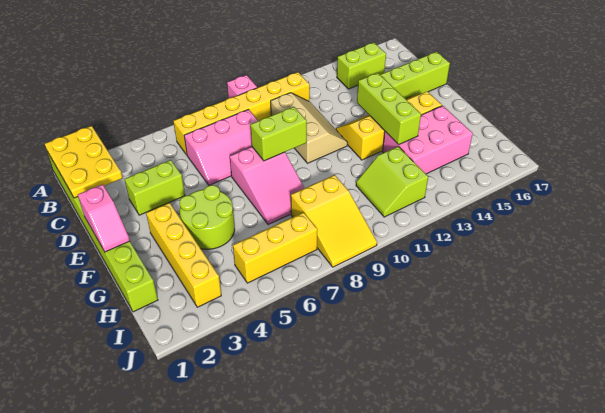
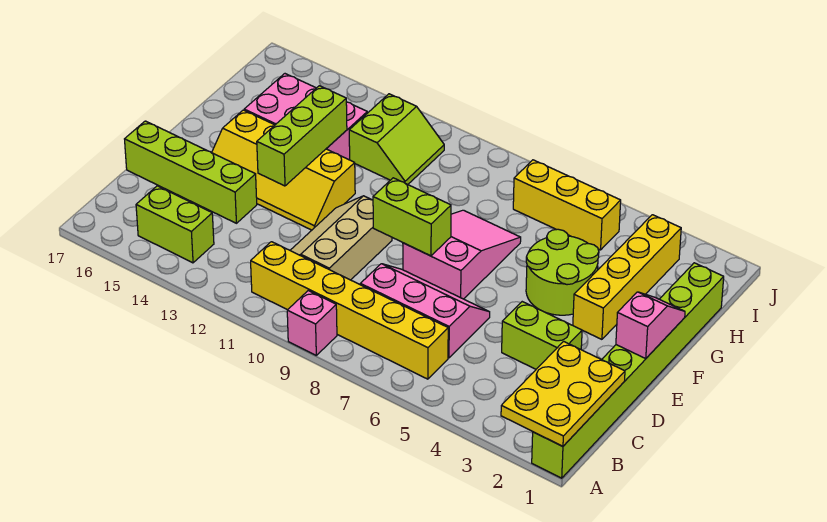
yellow slope H8:J9 level 1 top H -> none

